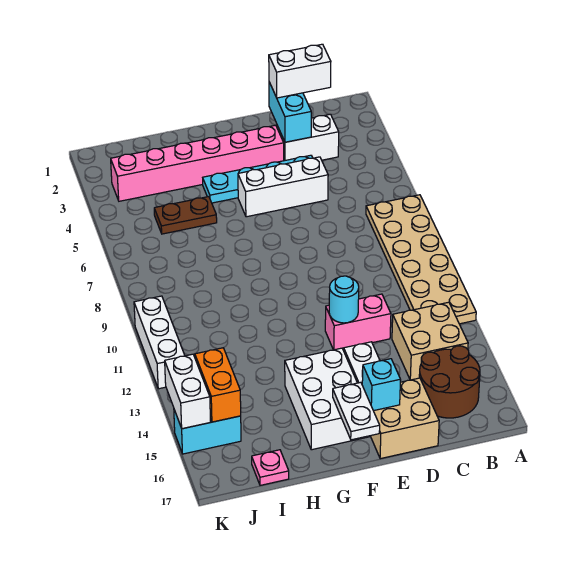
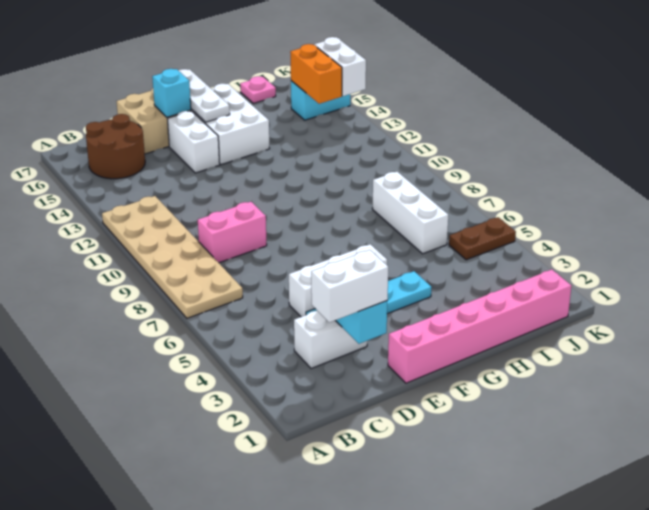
tan brick B13:C14 level 1 -> none
pink brick D12:E12 level 1 -> pink brick C9:D9 level 1
pink brick E3:J3 level 1 -> pink brick E1:J1 level 1
cyan round brick E12 level 2 -> none
white plate F16:F17 level 2 -> white plate F15:F17 level 2
brown plate H5:I5 level 1 -> brown plate J5:K5 level 1
white brick K10:K12 level 1 -> white brick I6:I8 level 1

